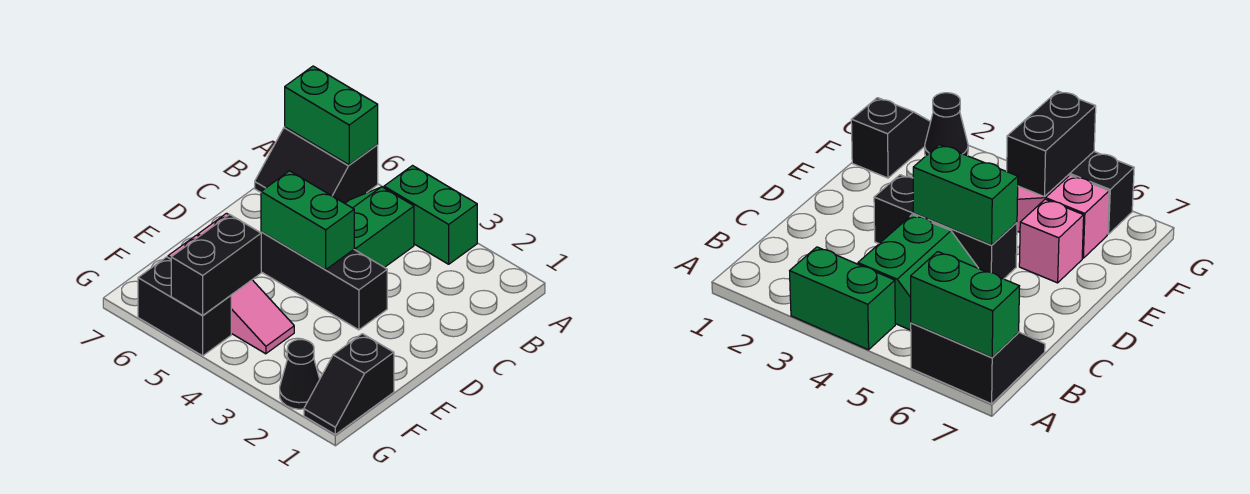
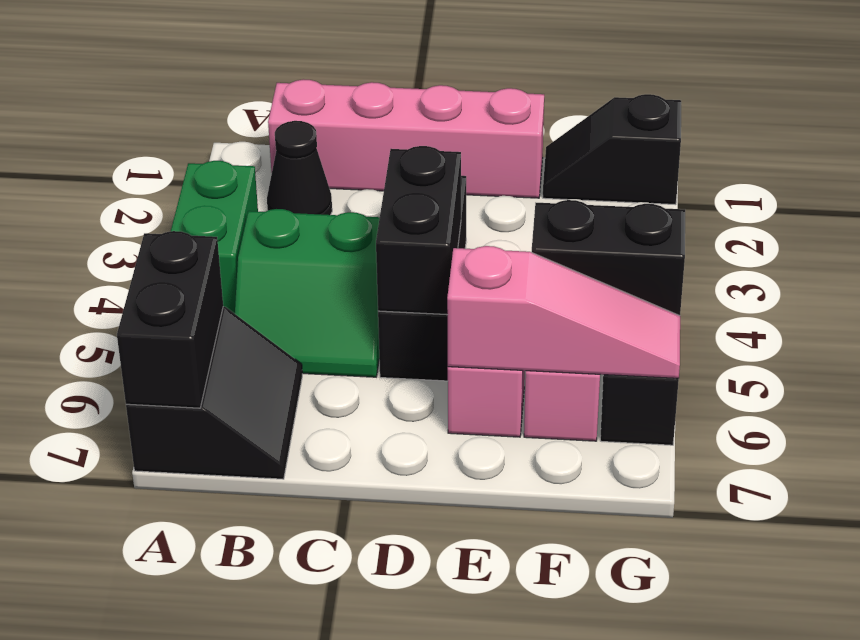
green brick A6:A7 level 2 -> black brick A6:A7 level 2
none -> pink brick B1:E1 level 1
green brick D4:D5 level 2 -> black brick D4:D5 level 2
none -> pink slope E6:G6 level 2 top E
black slope F1:G1 level 1 top F -> black slope F1:G1 level 1 top G
black cone G2 level 1 -> black cone B2 level 1

